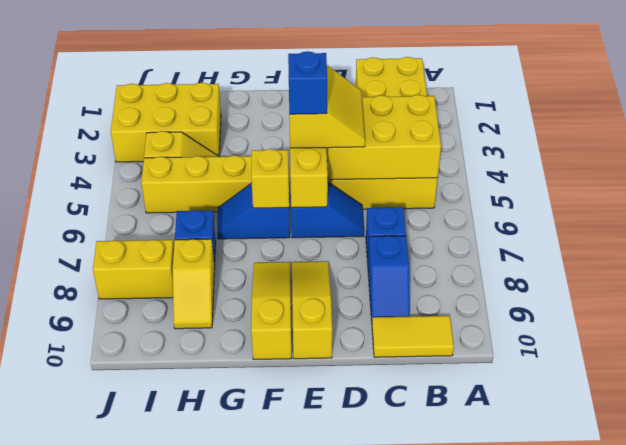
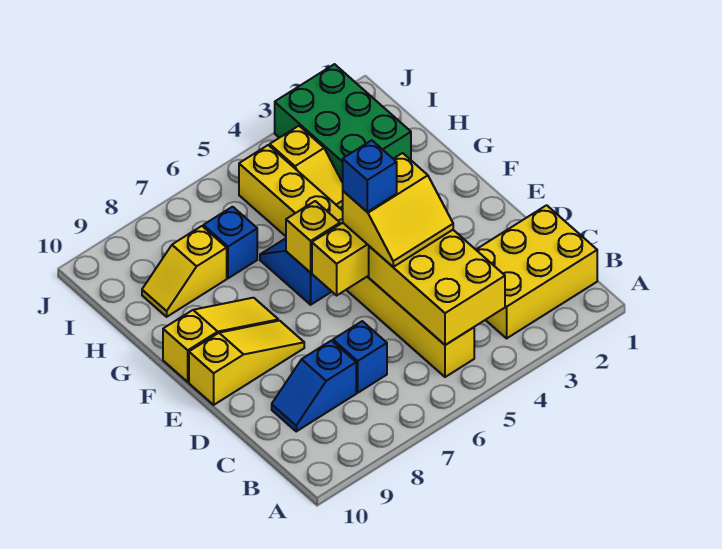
yellow tile B10:C10 level 1 -> none
blue slope D6:E6 level 1 top E -> none
yellow brick H2:J3 level 1 -> green brick H2:J3 level 1
yellow brick I8:J8 level 1 -> none

